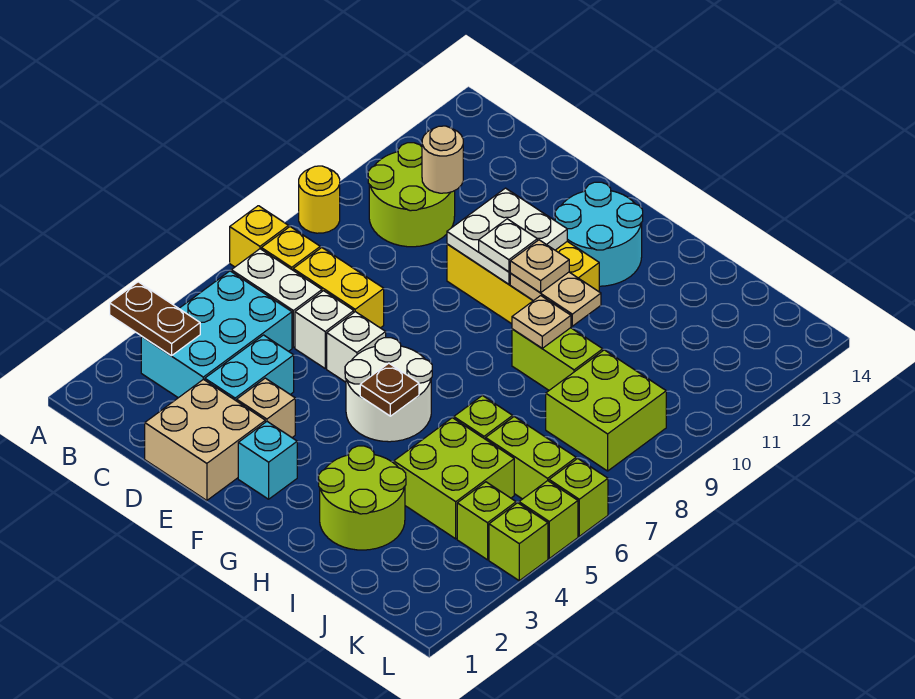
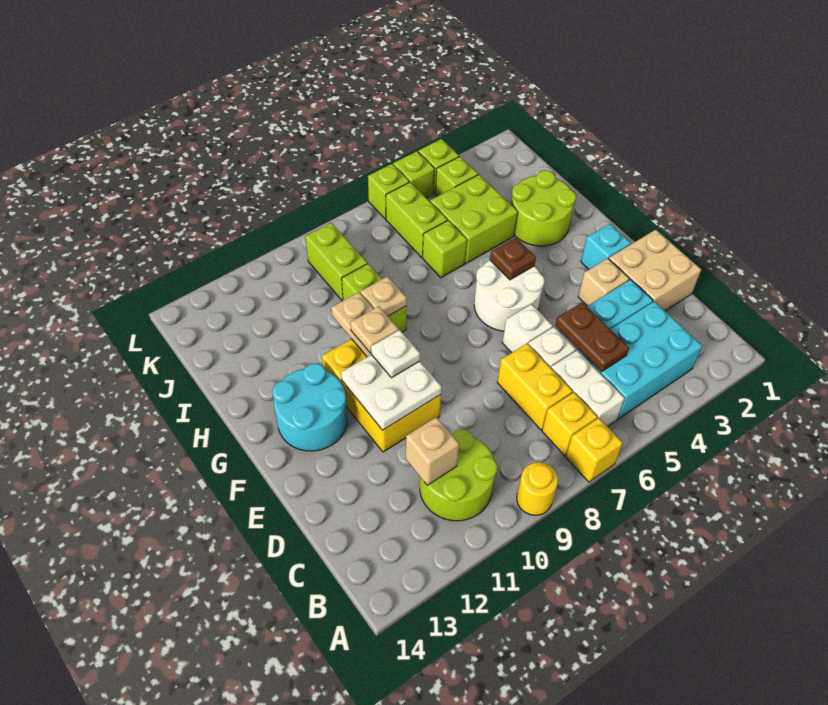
brown plate A3:B3 level 2 -> brown plate C5:D5 level 2
tan round brick C11 level 2 -> tan brick C11 level 2
lime brick J8:K9 level 1 -> lime brick J9:K9 level 1

